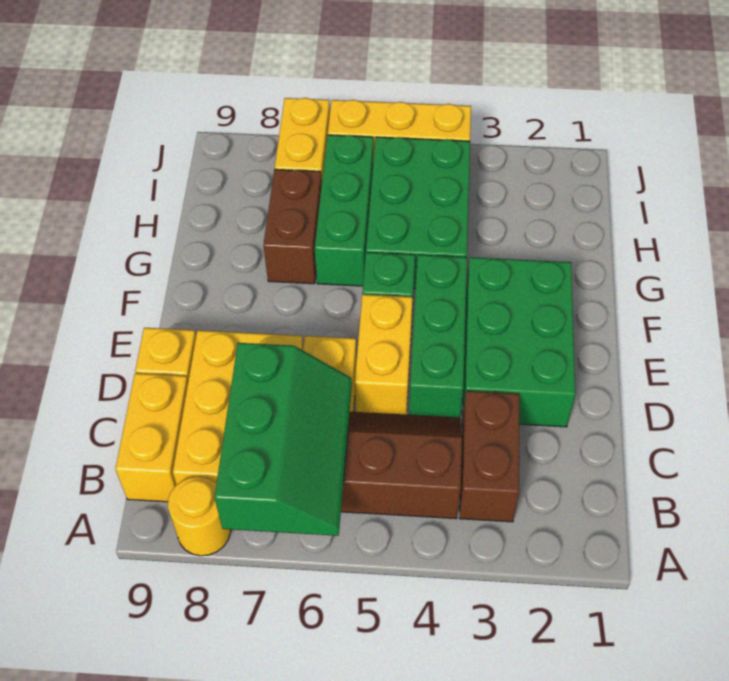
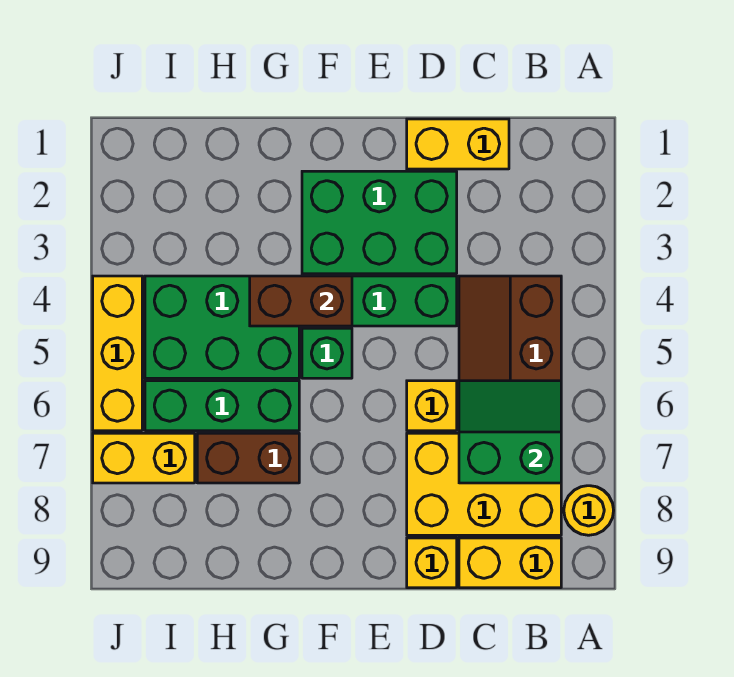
green slope A6:C7 level 2 top 7 -> green slope B6:C7 level 2 top 7
brown brick B3:C3 level 1 -> brown brick F4:G4 level 2
yellow brick D5:E5 level 1 -> yellow brick C1:D1 level 1

